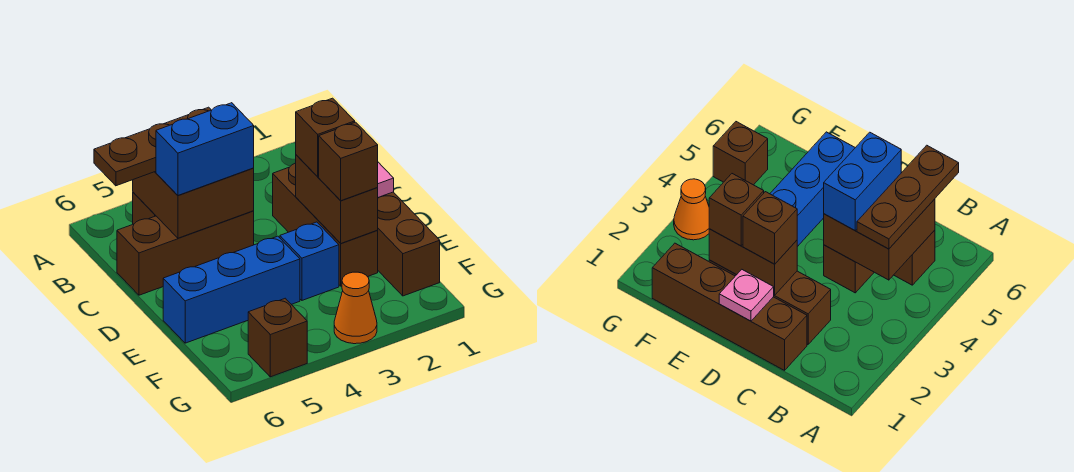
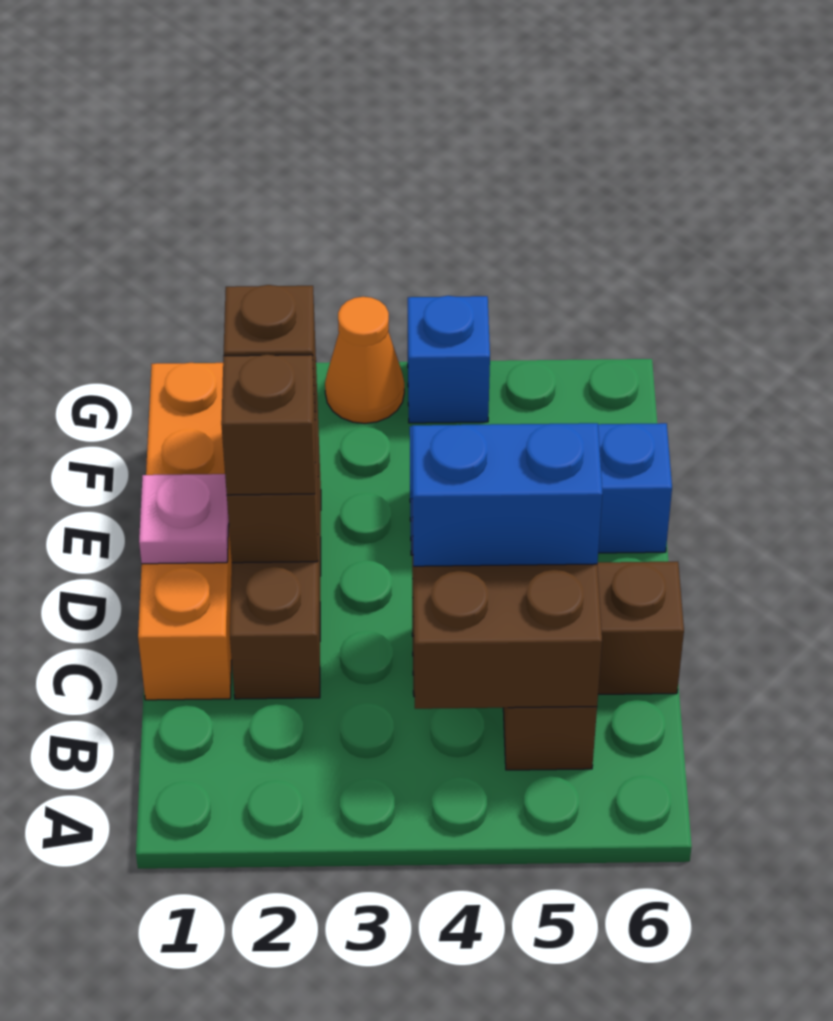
brown plate B4:B6 level 3 -> none
brown brick C1:F1 level 1 -> orange brick C1:F1 level 1
blue brick E3 level 1 -> blue brick G4 level 1
brown brick G5 level 1 -> none

